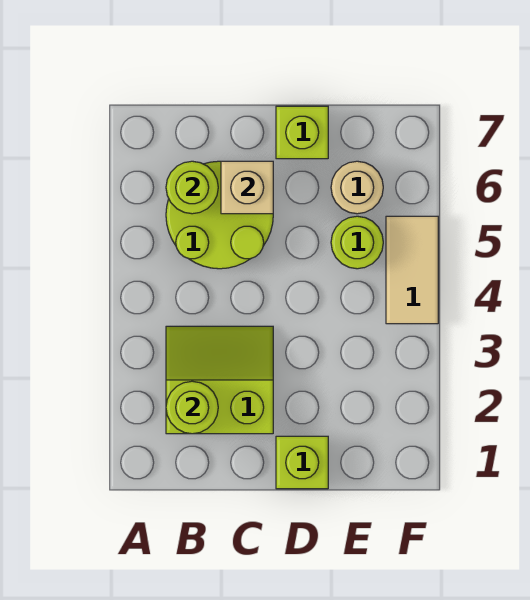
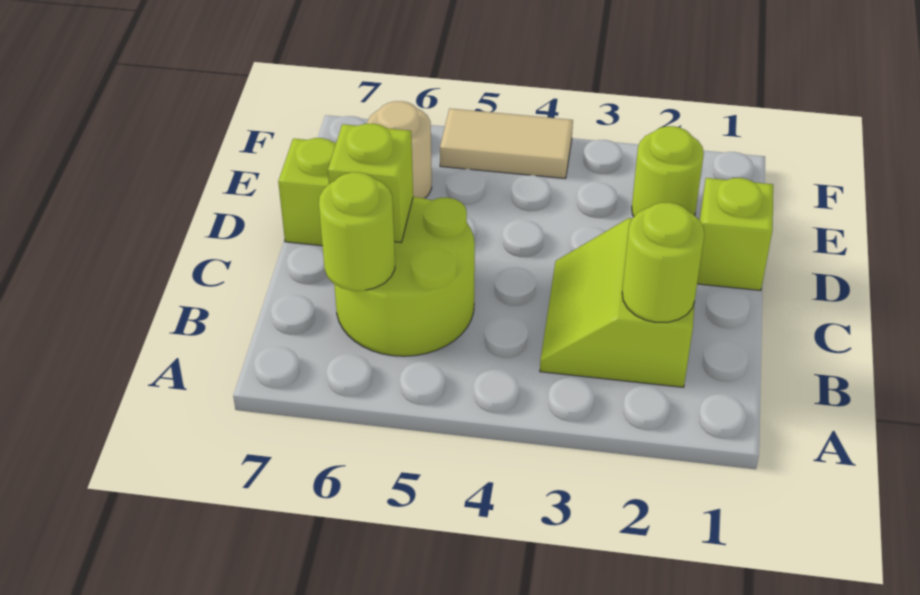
tan brick C6 level 2 -> lime brick C6 level 2
lime round brick E5 level 1 -> lime round brick E2 level 1

